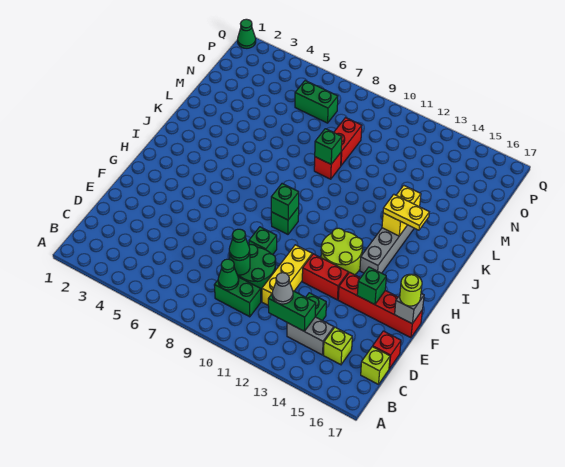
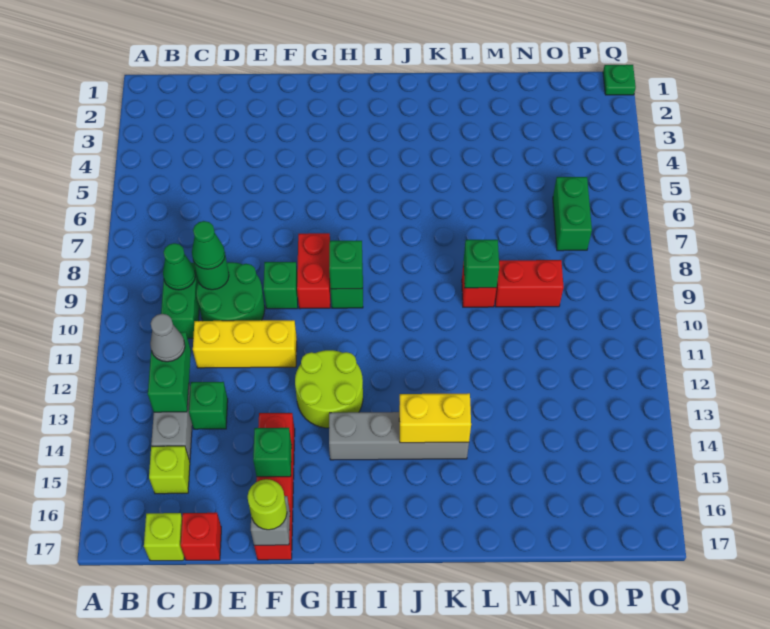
red brick F12:F13 level 1 -> red brick G8:G9 level 1
yellow plate J14:J15 level 3 -> none
green cone Q1 level 1 -> green plate Q1 level 1

